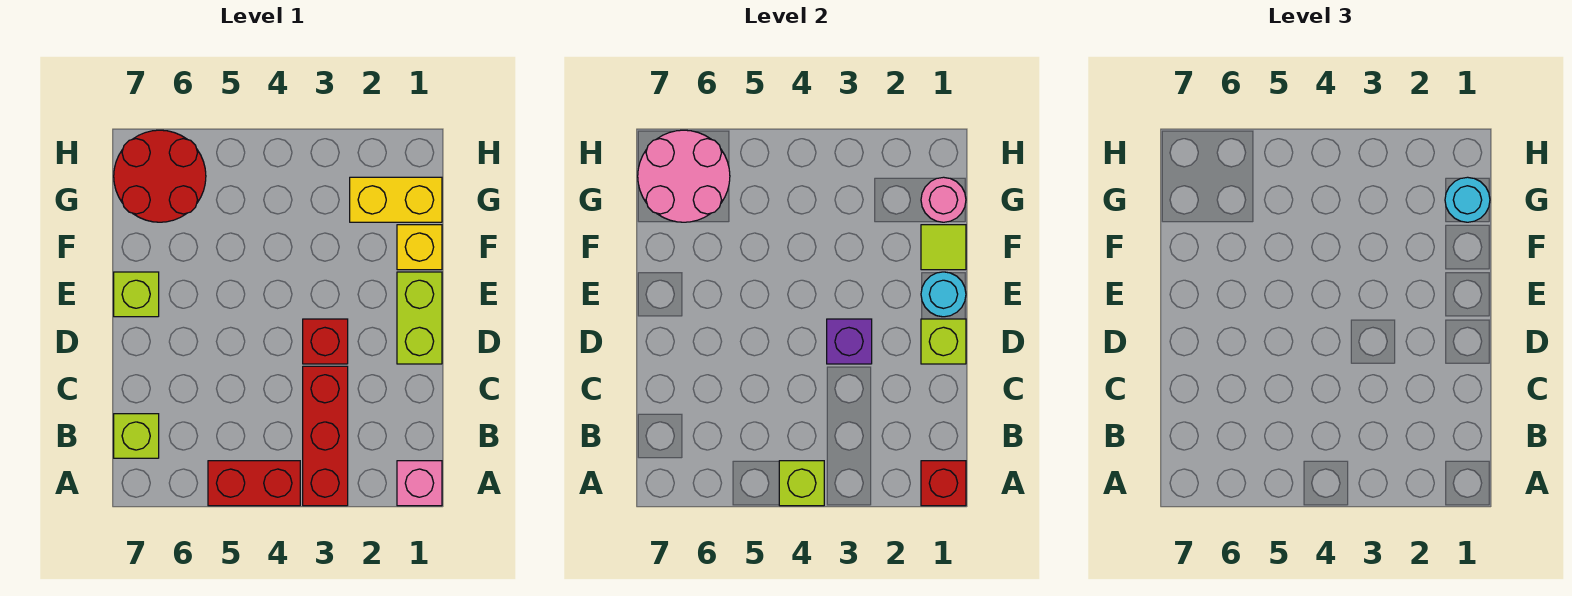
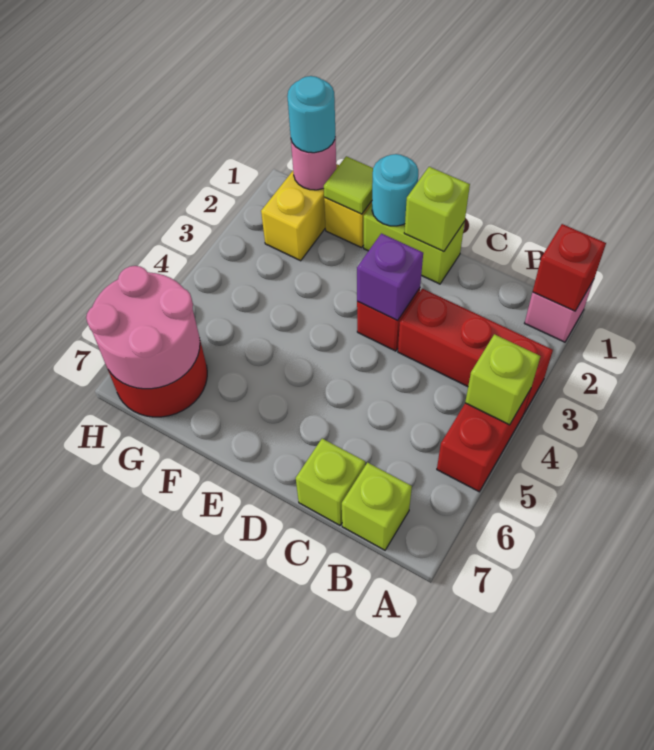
lime brick E7 level 1 -> lime brick C7 level 1

